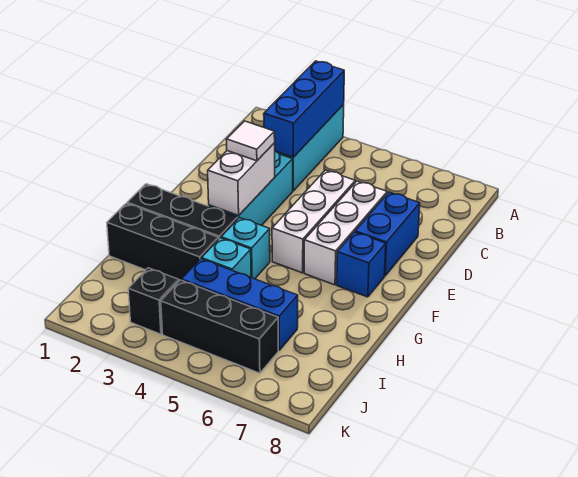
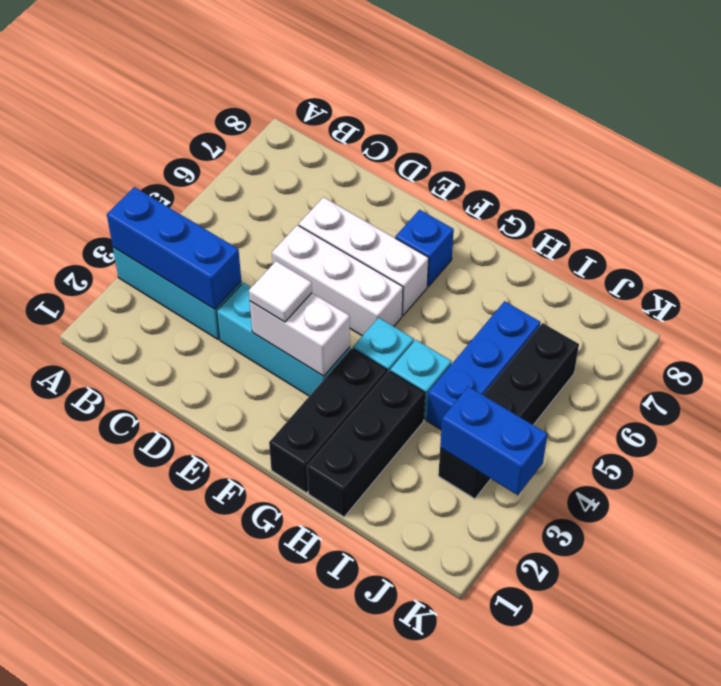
blue brick D7:E7 level 1 -> blue brick J3:K3 level 2

